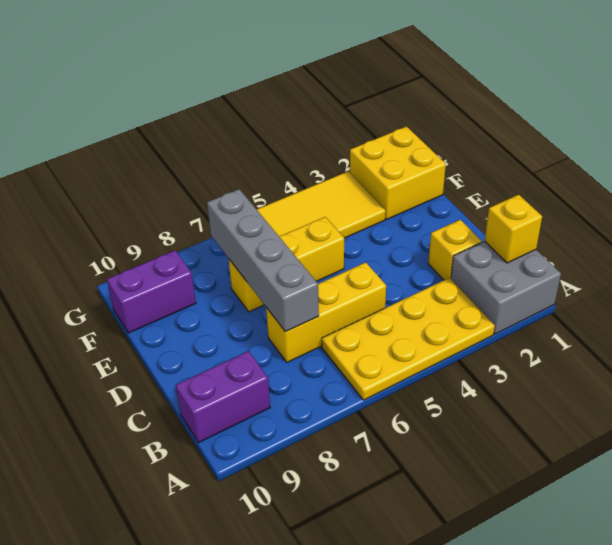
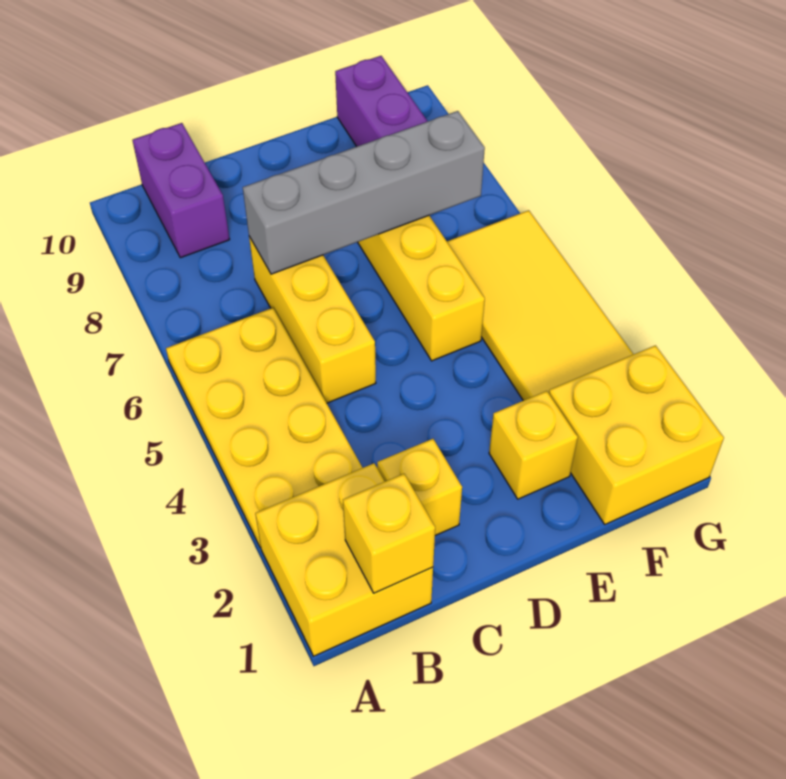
grey brick A1:B2 level 1 -> yellow brick A1:B2 level 1
none -> yellow brick E2 level 1

